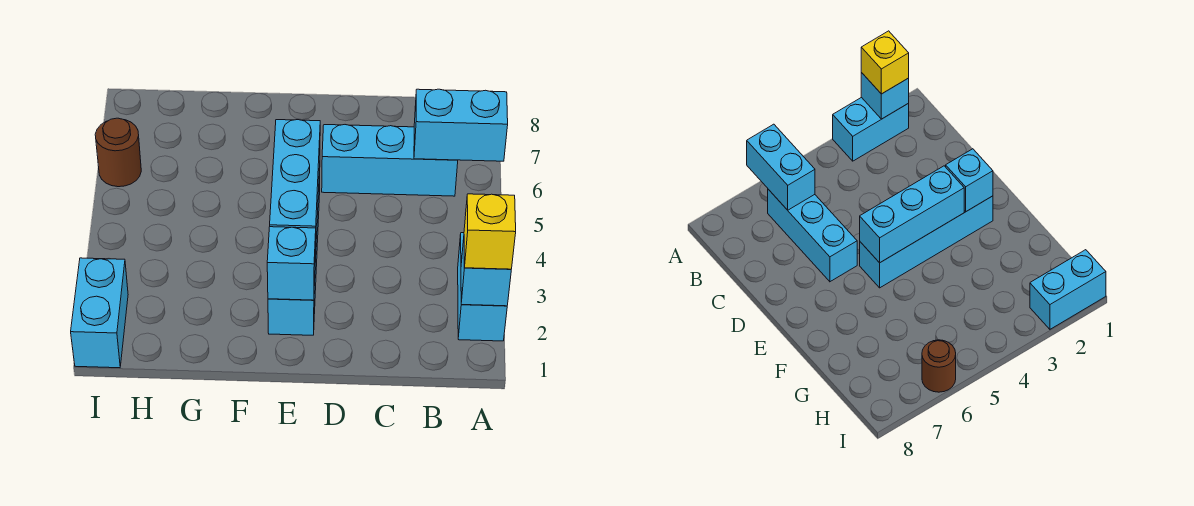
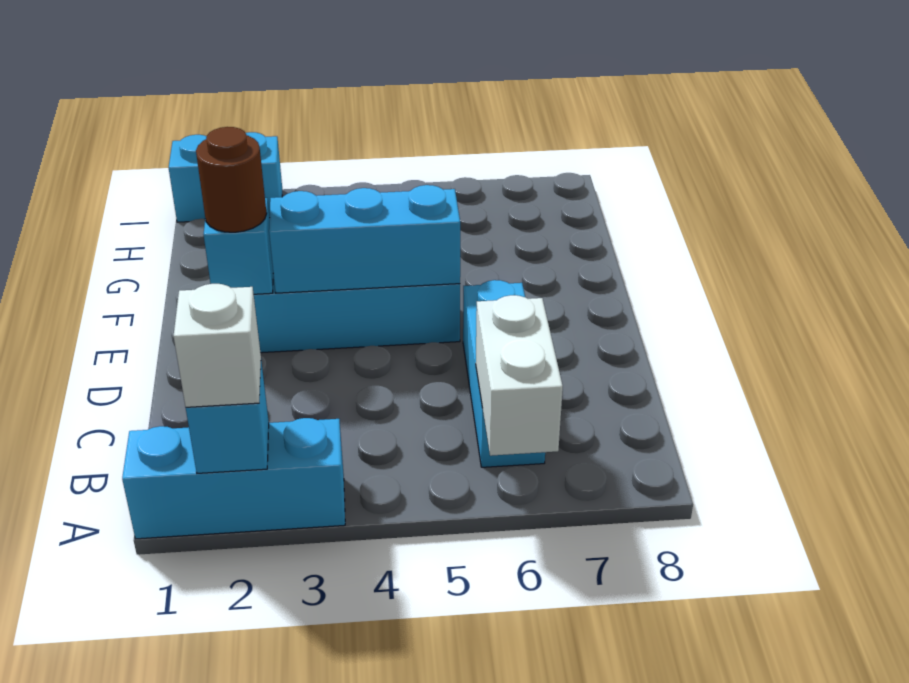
cyan brick A2:A3 level 1 -> cyan brick A1:A3 level 1
yellow brick A2 level 3 -> white brick A2 level 3
cyan brick A6:B6 level 2 -> white brick A6:B6 level 2
brown round brick I6 level 1 -> brown round brick E2 level 3

